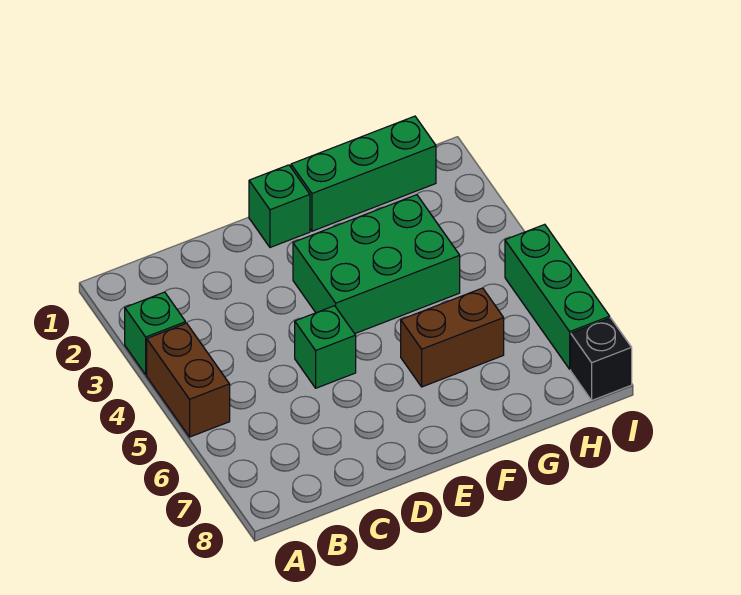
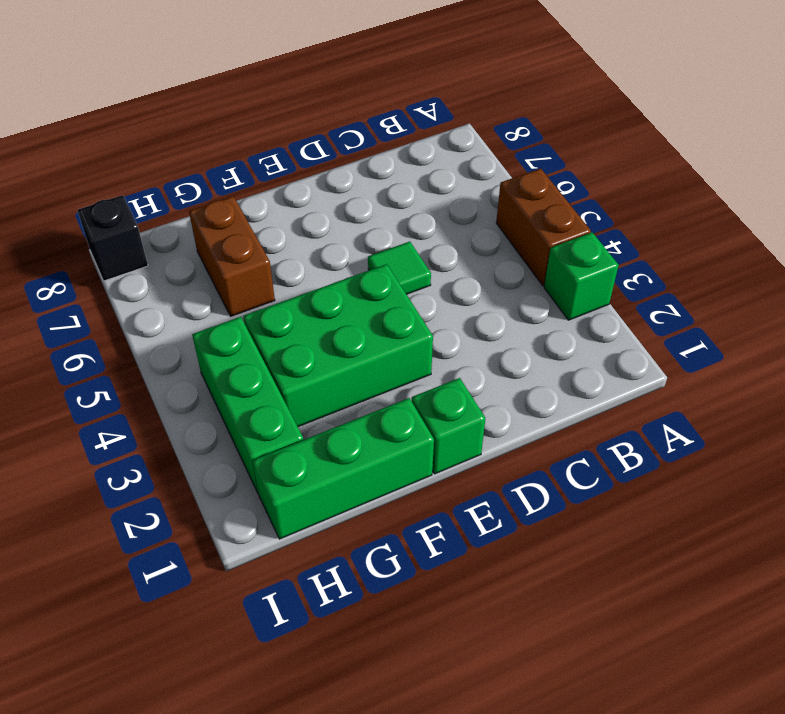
green brick D5 level 1 -> green tile D5 level 1
brown brick F6:G6 level 1 -> brown brick G6:G7 level 1
green brick I5:I7 level 1 -> green brick H2:H4 level 1

